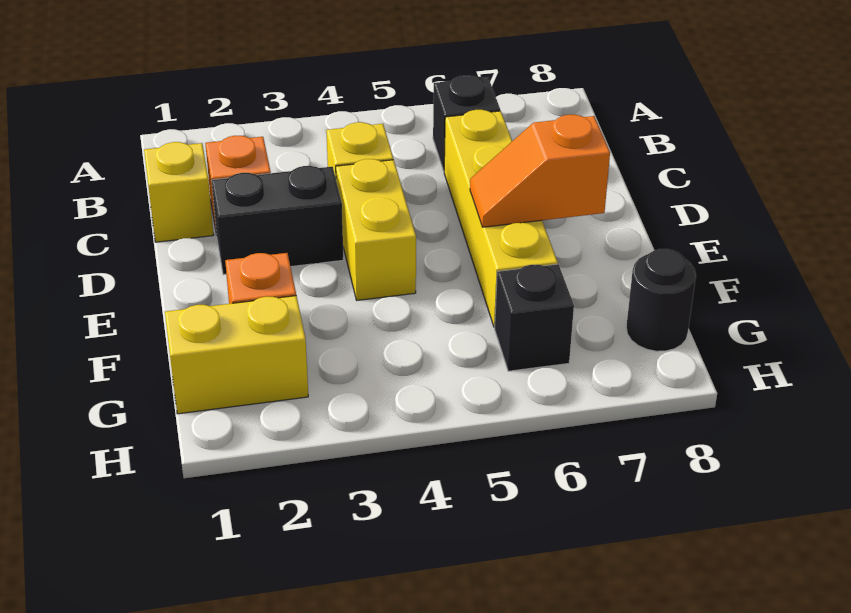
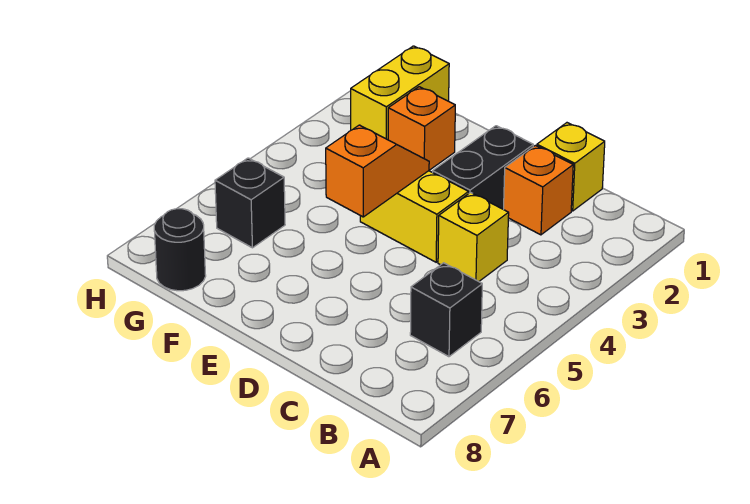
yellow brick C6:F6 level 1 -> none
orange slope E6:E7 level 2 top 7 -> orange slope E4:E5 level 2 top 5

